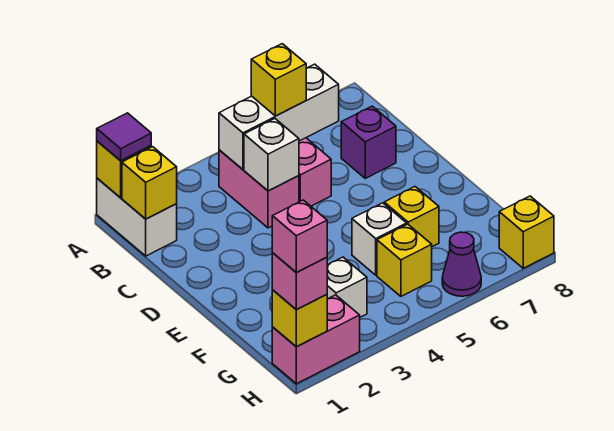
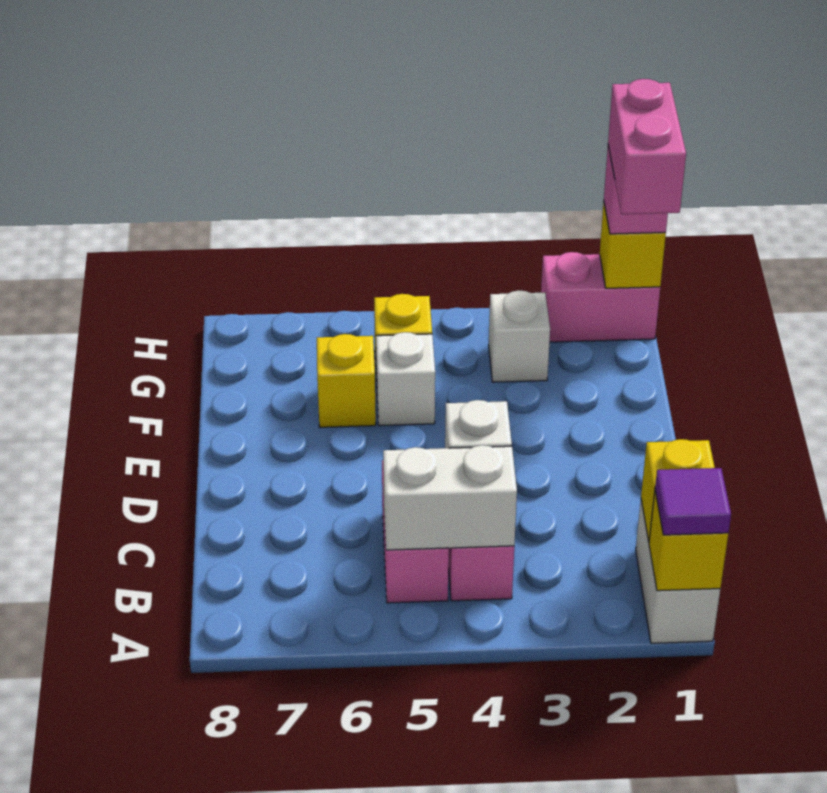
white brick B4:B6 level 2 -> white brick B4:B5 level 2
yellow brick B5 level 3 -> none
purple brick C7 level 1 -> none
pink brick H1 level 4 -> pink brick G1:H1 level 4
purple cone H6 level 1 -> none
yellow brick H8 level 1 -> none

